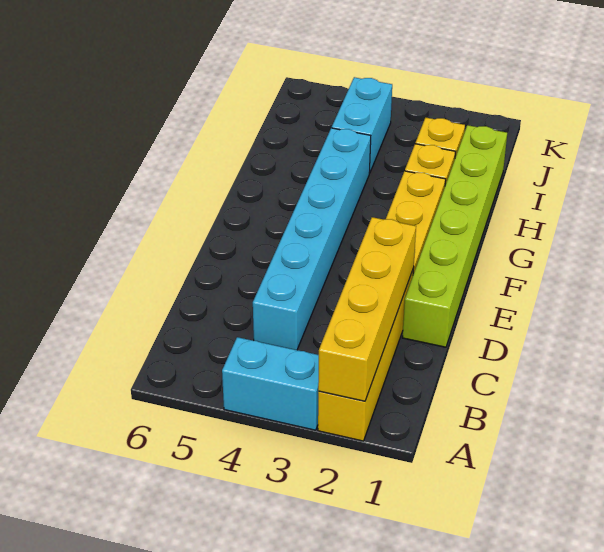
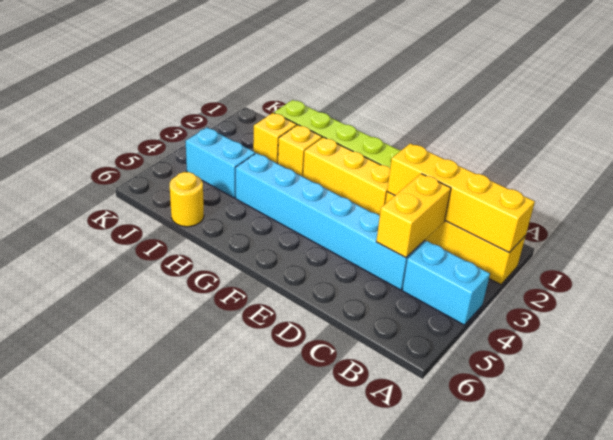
cyan brick A3:A4 level 1 -> cyan brick A4:B4 level 1
none -> yellow brick C3:C4 level 2
none -> yellow round brick I6 level 1

